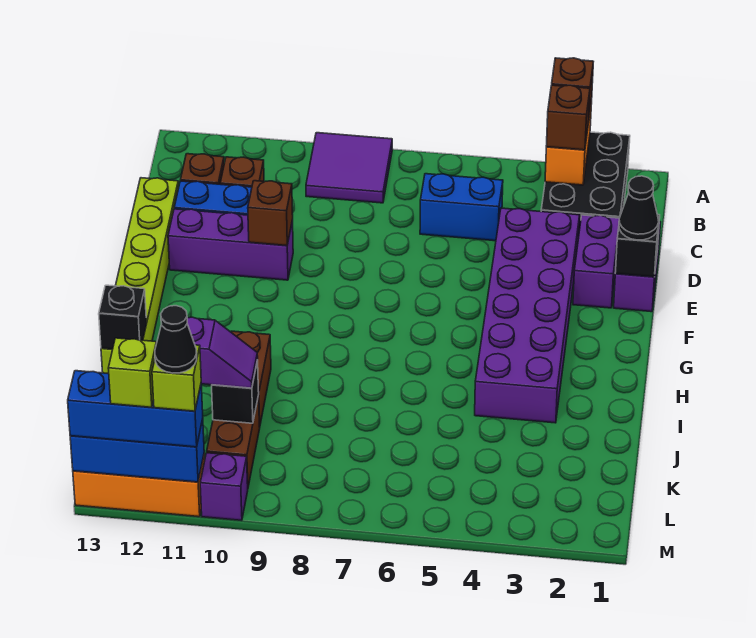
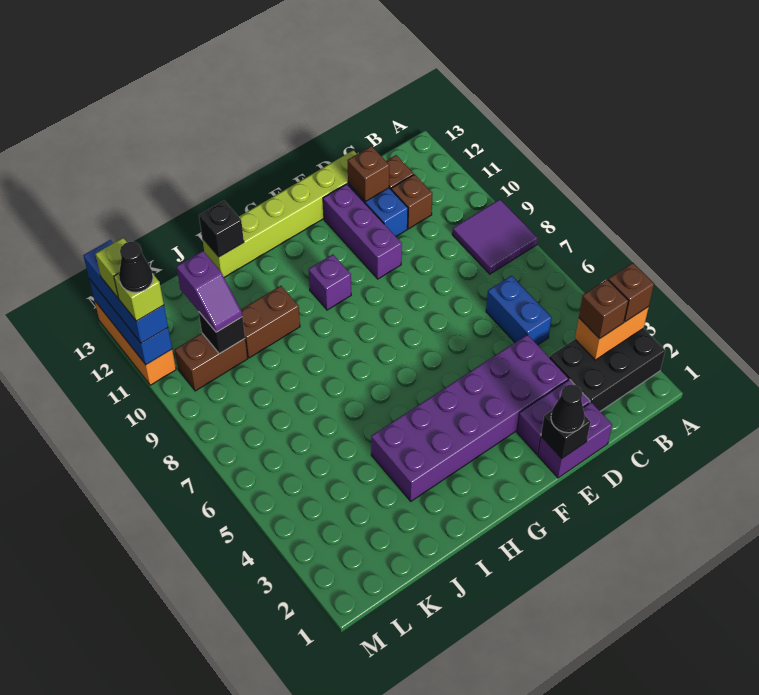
brown brick E10 level 2 -> brown brick D12 level 2
purple brick M10 level 1 -> purple brick G10 level 1

